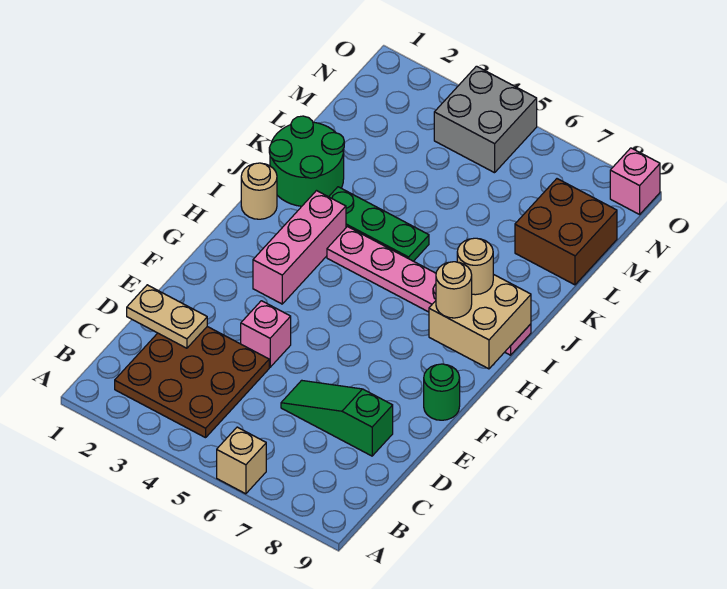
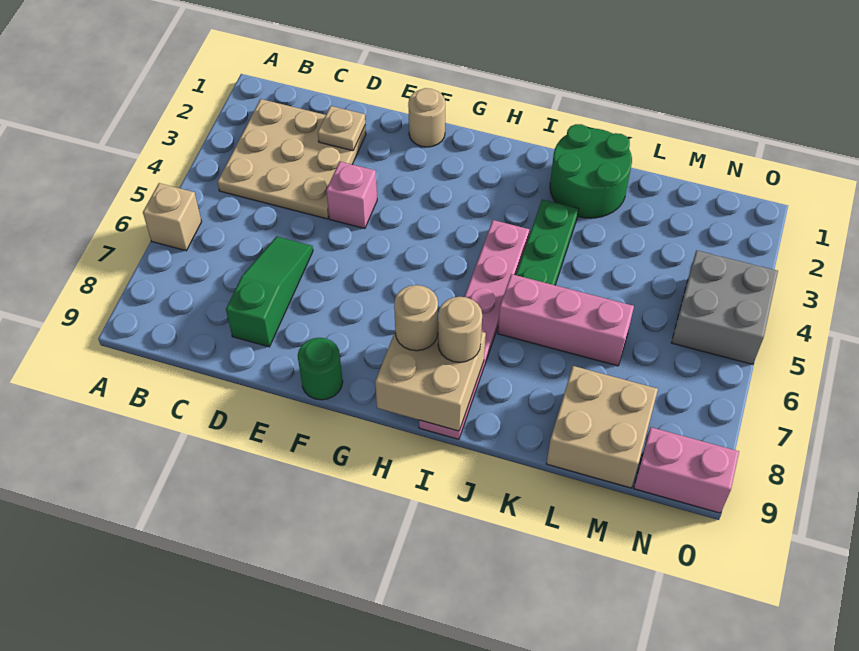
brown plate B2:D4 level 1 -> tan plate B2:D4 level 1
tan plate D1:D2 level 2 -> tan plate D2 level 2
pink brick G3:I3 level 1 -> pink brick J6:L6 level 1
tan round brick I1 level 1 -> tan round brick F1 level 1
brown brick L8:M9 level 1 -> tan brick L8:M9 level 1
pink brick O9 level 1 -> pink brick N9:O9 level 1

